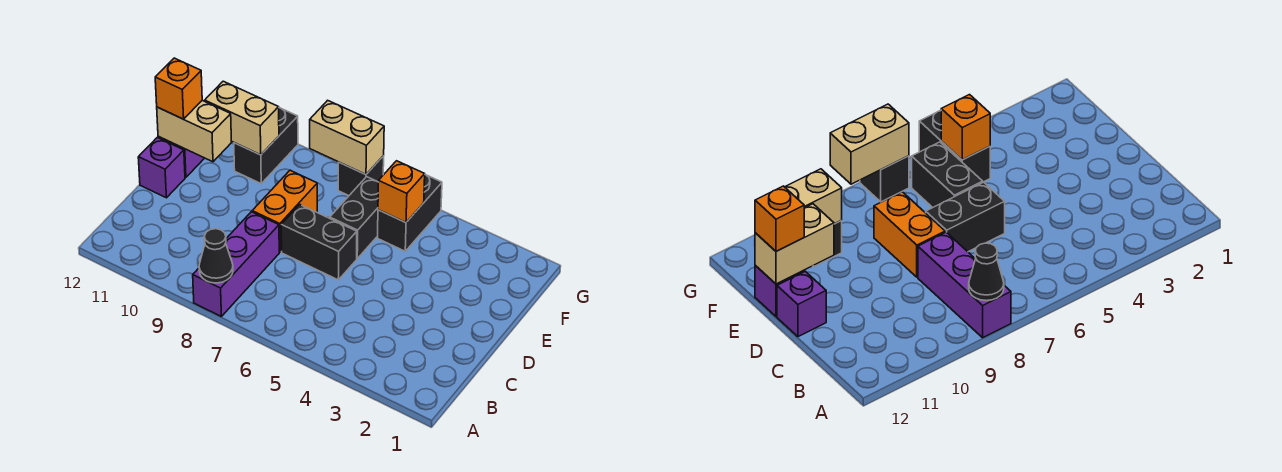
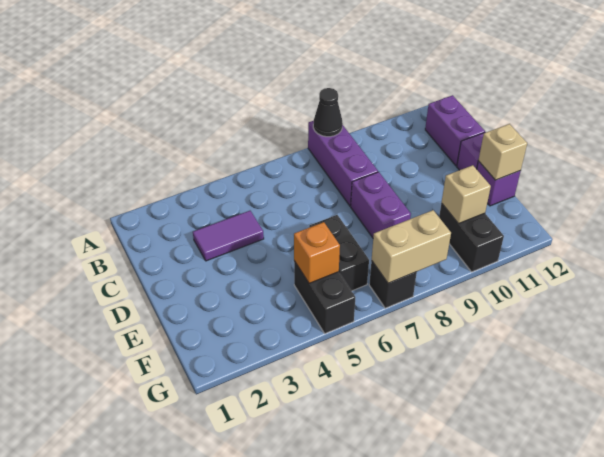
none -> purple brick B12:C12 level 1
none -> purple tile C3:C4 level 1
black brick D6:D7 level 1 -> none
orange brick D8:E8 level 1 -> purple brick D8:E8 level 1
tan brick E11:E12 level 2 -> tan brick E12 level 2
orange brick E12 level 3 -> none
tan brick F10:F11 level 2 -> tan brick F10 level 2

